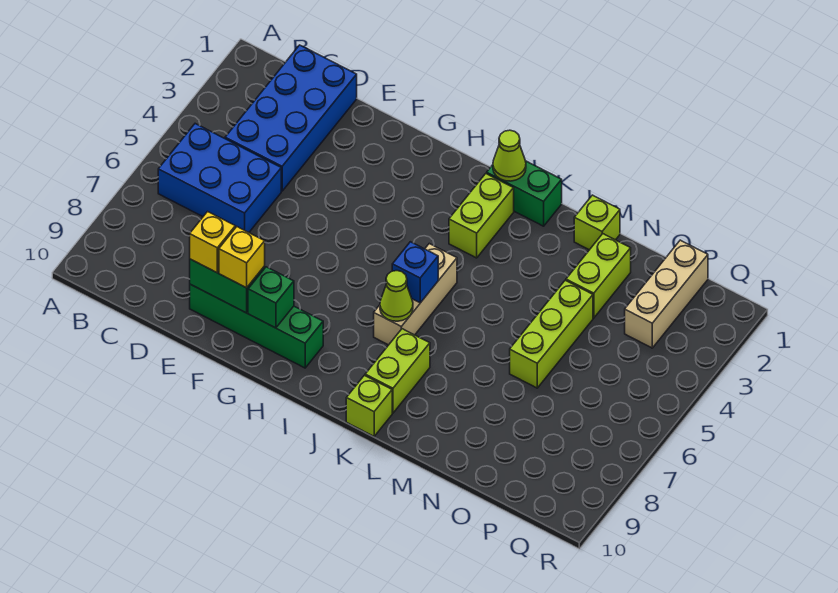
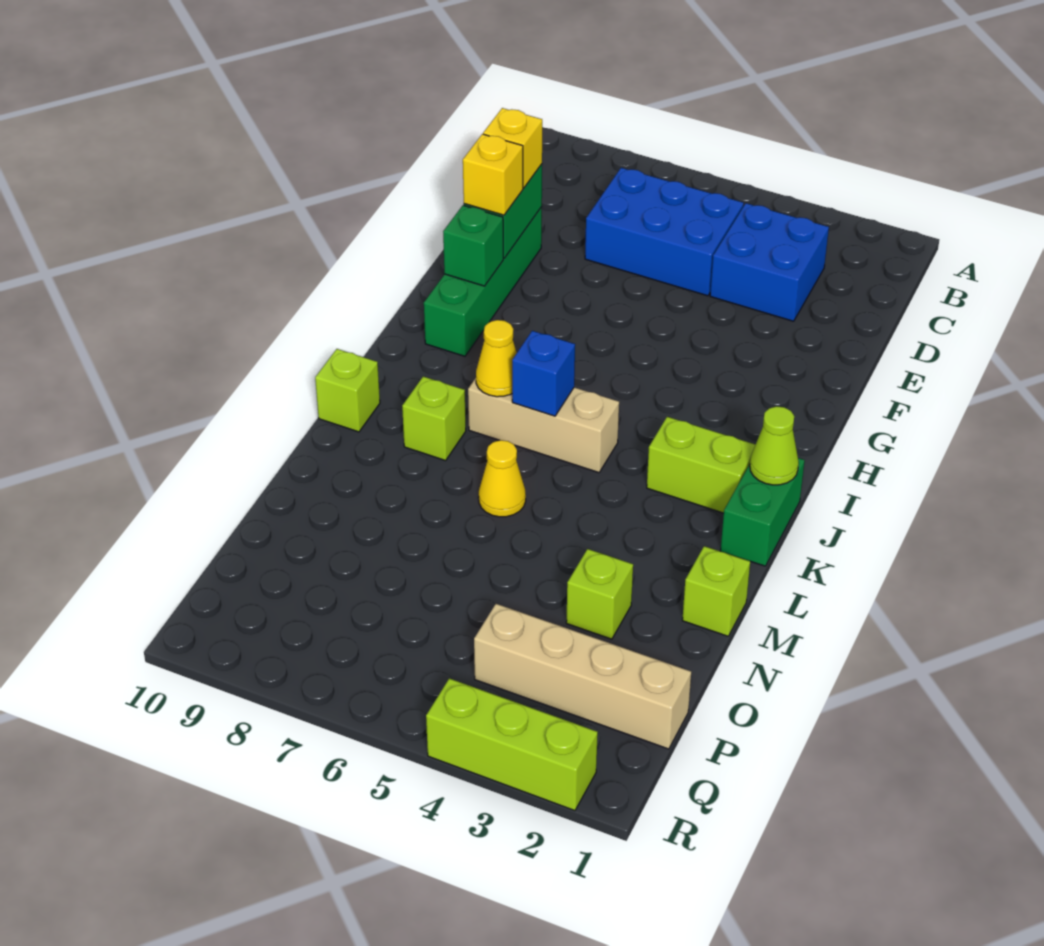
blue brick B5:D6 level 1 -> blue brick C5:D7 level 1
blue brick C1:D4 level 1 -> blue brick C3:D4 level 1
lime cone J7 level 2 -> yellow cone J7 level 2
lime brick K8:K9 level 1 -> lime brick K8 level 1
none -> yellow cone L6 level 1
lime brick N2:N3 level 1 -> lime brick N3 level 1
lime brick N4:N6 level 1 -> lime brick R2:R4 level 1
tan brick P1:P3 level 1 -> tan brick P1:P4 level 1

